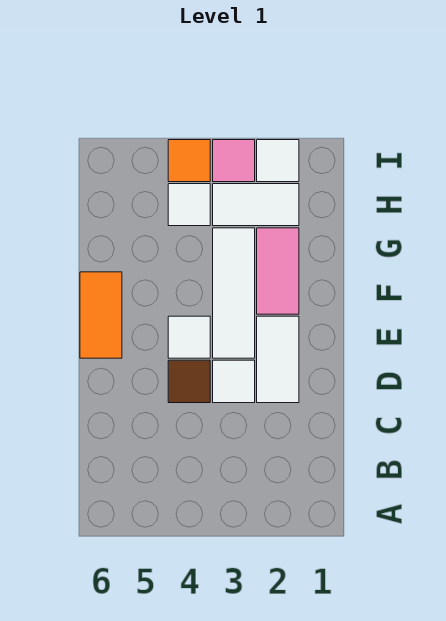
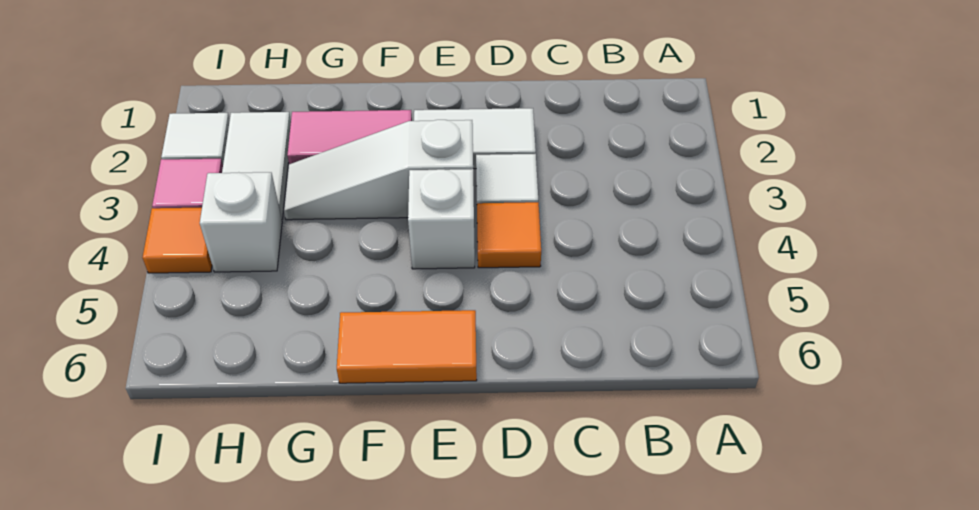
brown tile D4 level 1 -> orange tile D4 level 1
white tile E3:G3 level 1 -> white slope E3:G3 level 1 top E
white tile E4 level 1 -> white brick E4 level 1
white tile H4 level 1 -> white brick H4 level 1

